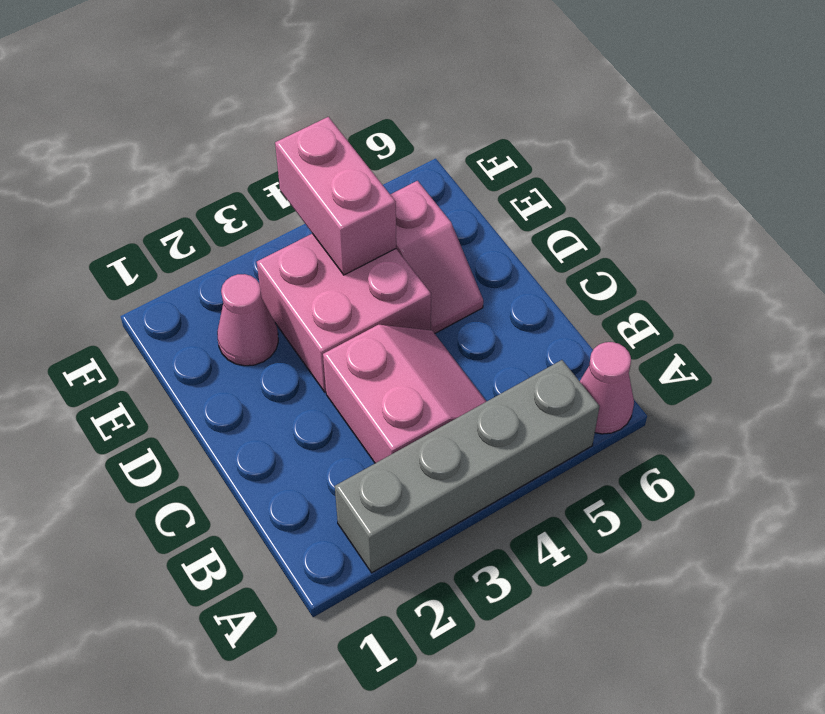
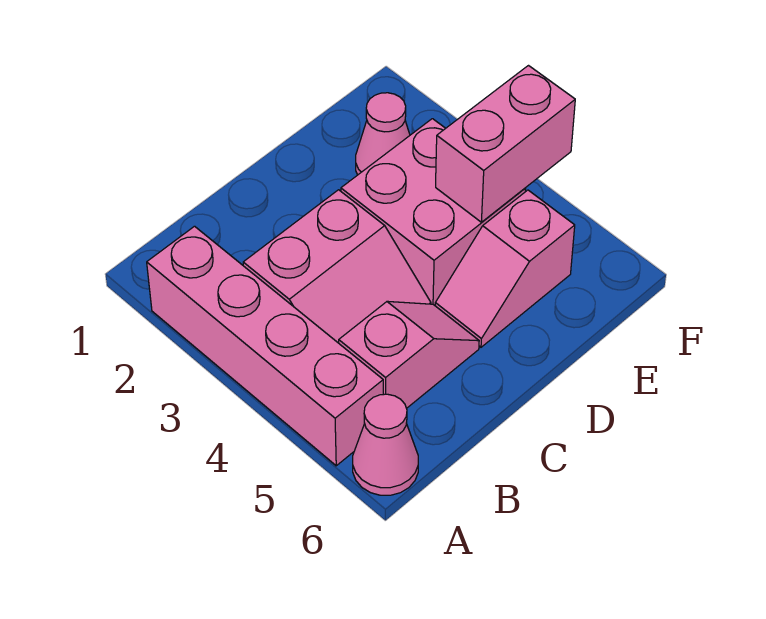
grey brick A2:A5 level 1 -> pink brick A2:A5 level 1
none -> pink slope B5:C5 level 1 top B

